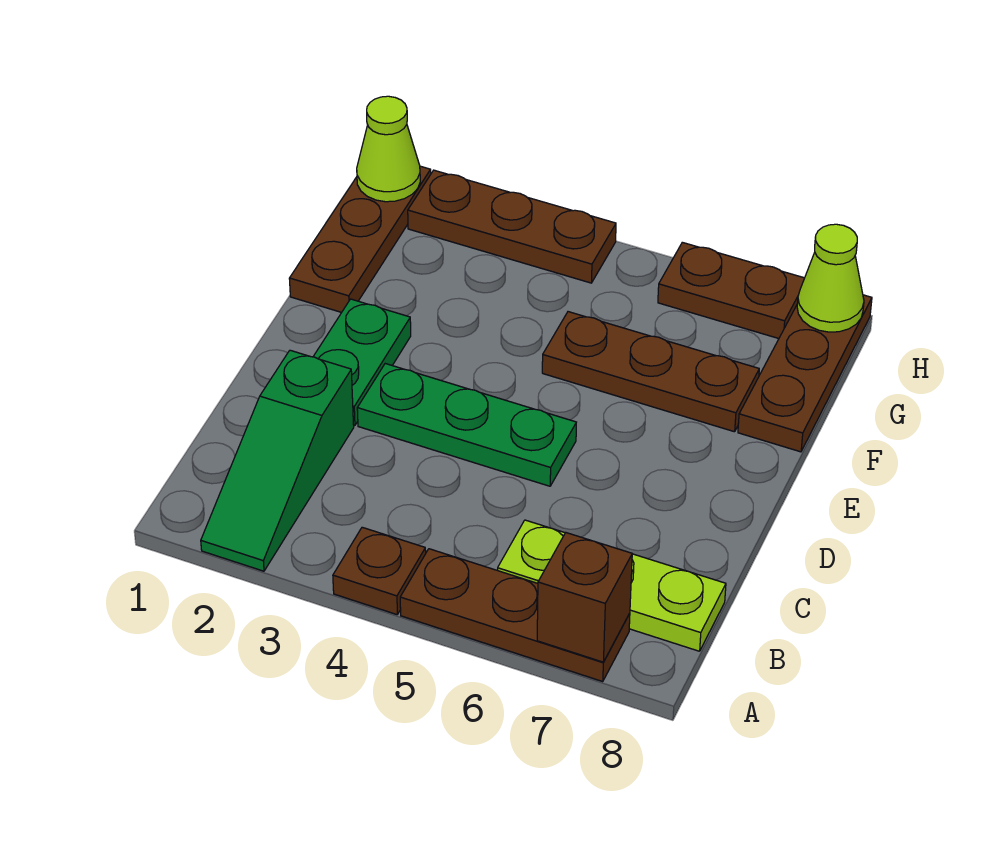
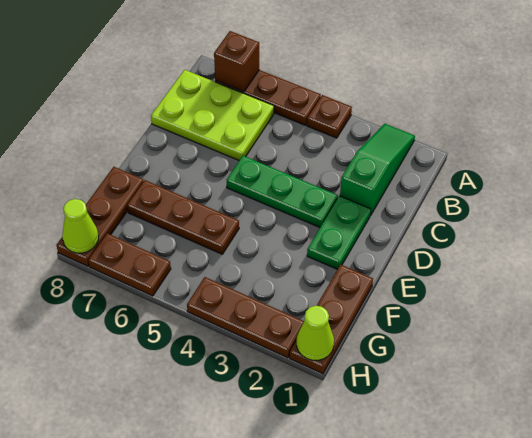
lime plate B6:B8 level 1 -> lime plate B6:C8 level 1

